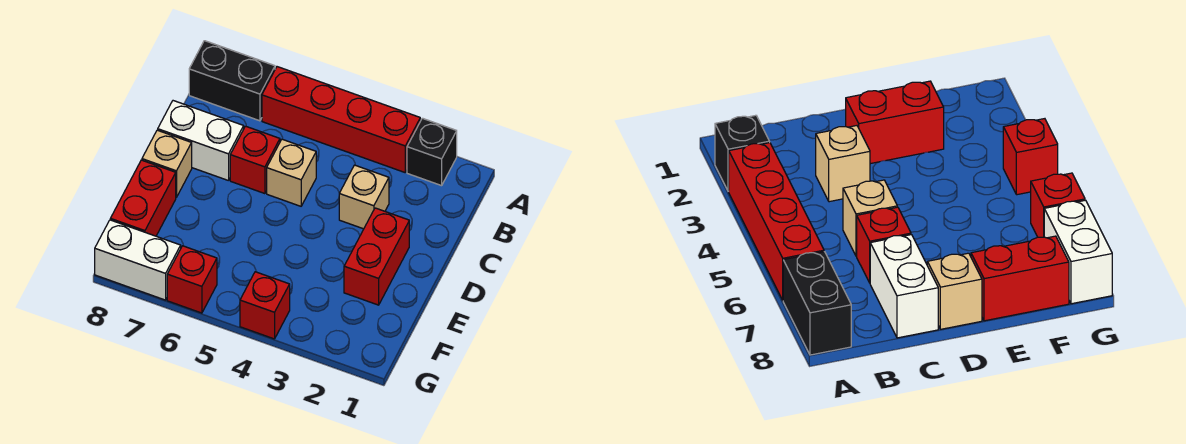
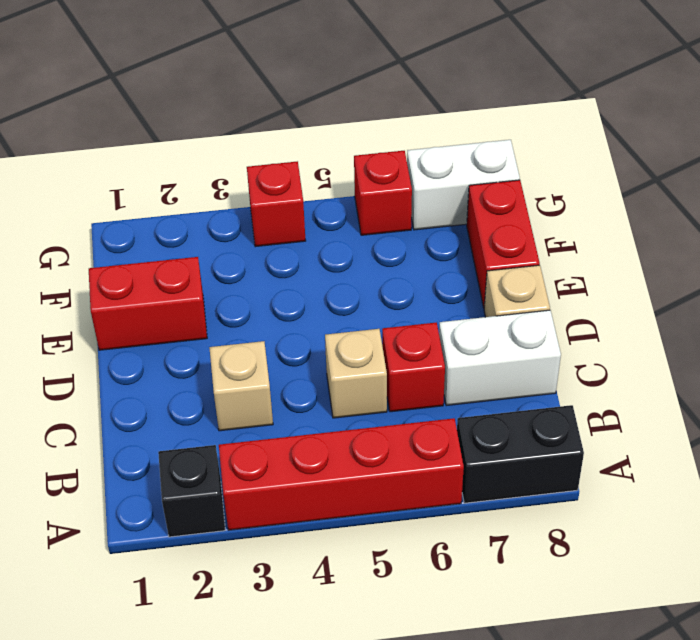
red brick D2:E2 level 1 -> red brick E1:E2 level 1

